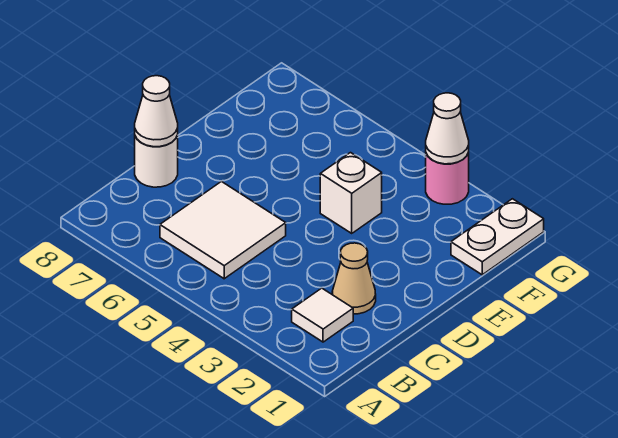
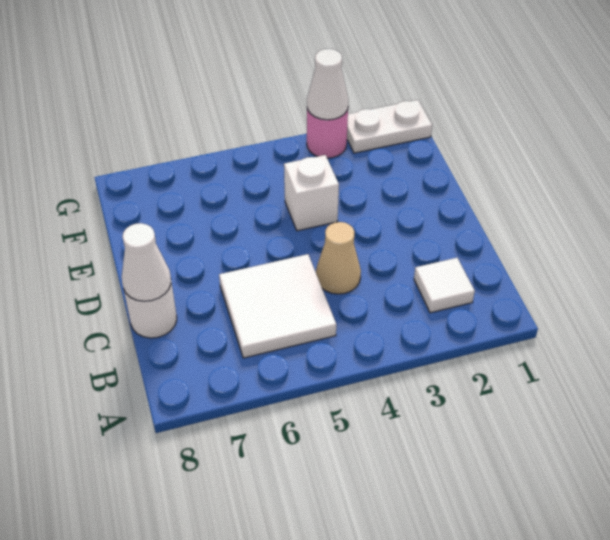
tan cone C2 level 1 -> tan cone C4 level 1
white plate F1:G1 level 1 -> white plate G1:G2 level 1

